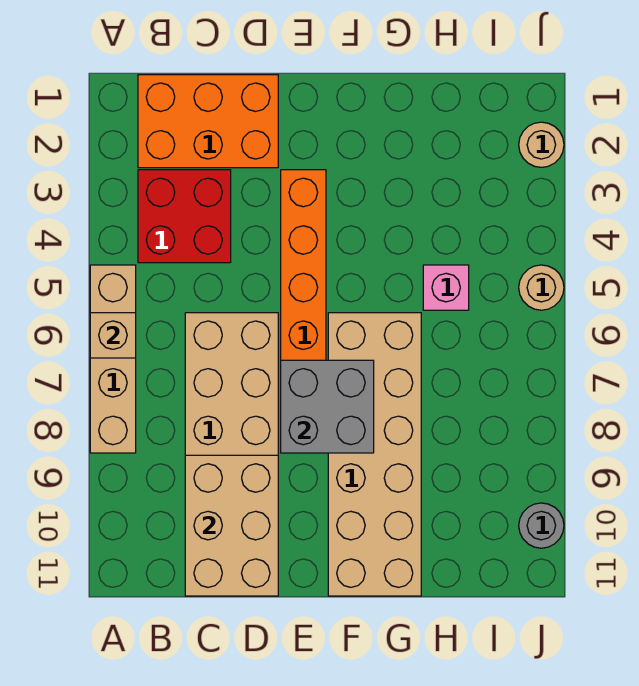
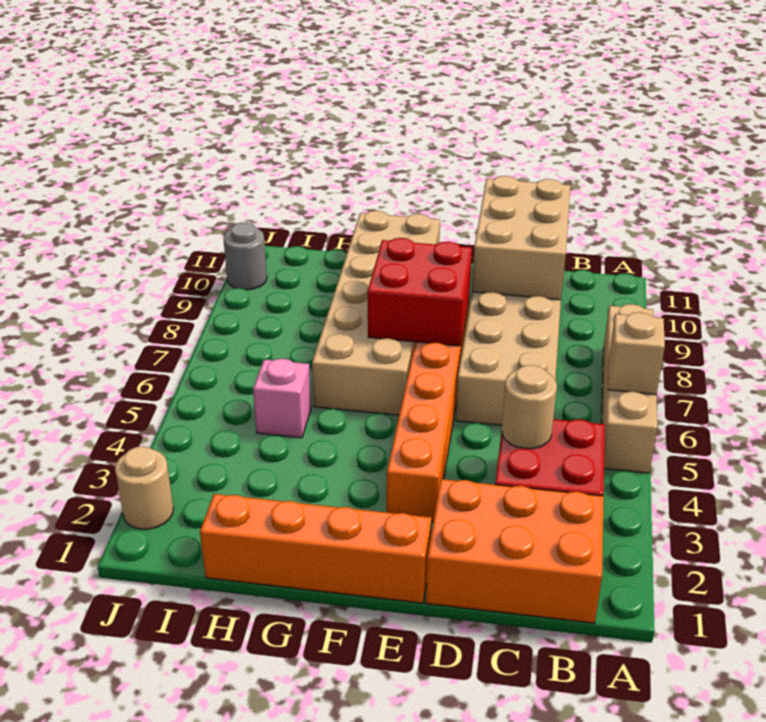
none -> orange brick E1:H1 level 1
grey brick E7:F8 level 2 -> red brick E7:F8 level 2
tan round brick J5 level 1 -> tan round brick C4 level 2

